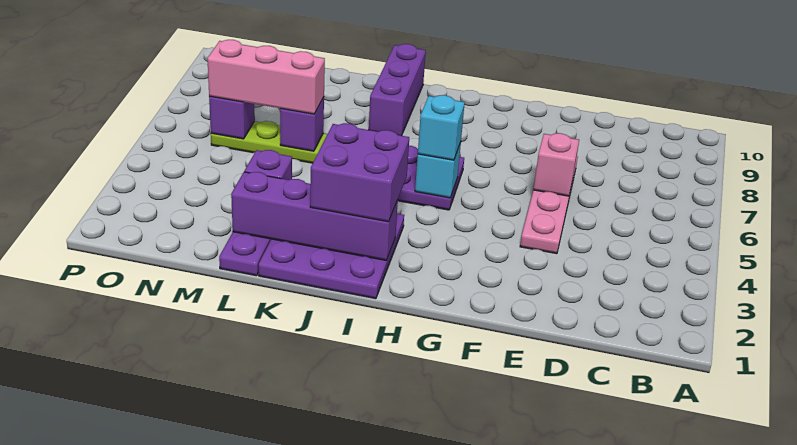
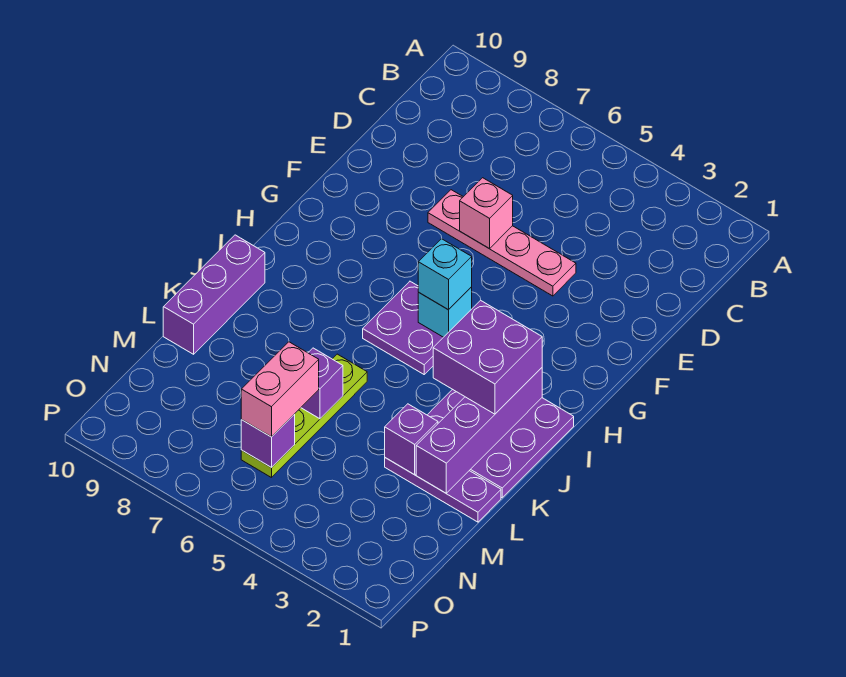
purple brick J8:J10 level 1 -> purple brick J10:L10 level 1
pink brick L6:N6 level 3 -> pink brick M6:N6 level 3

